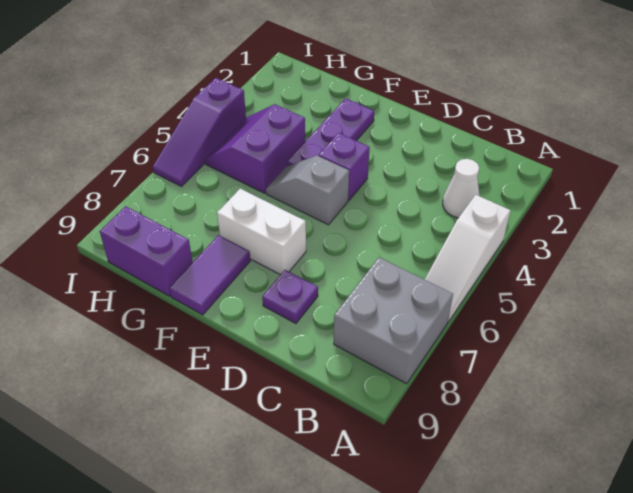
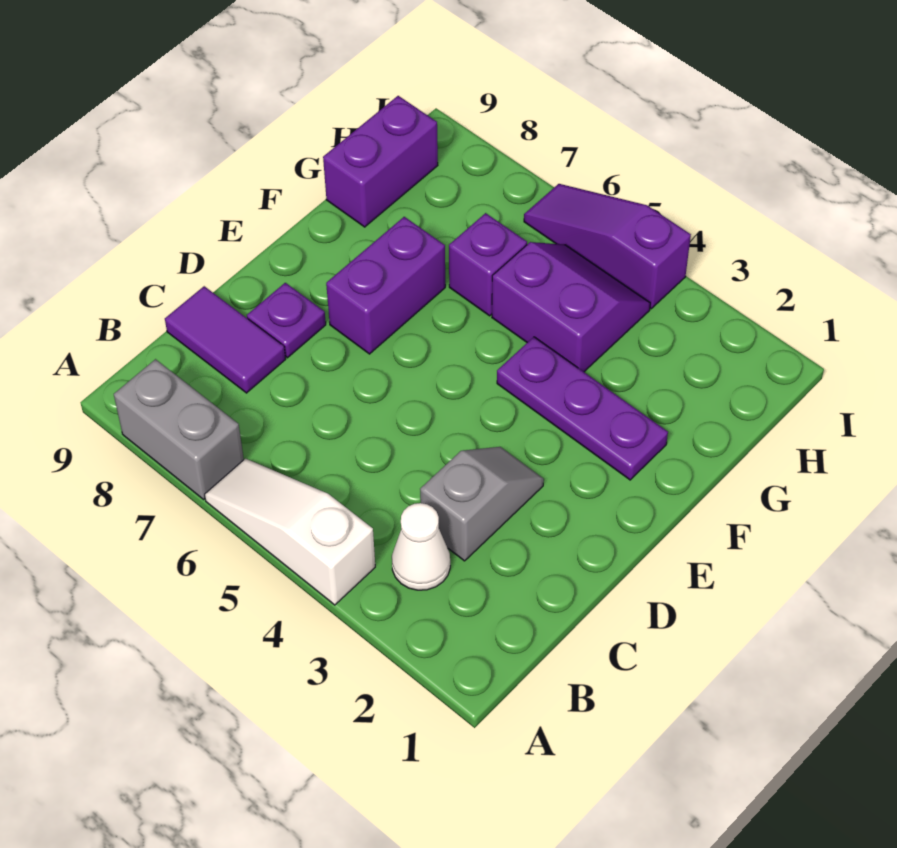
grey brick A7:B8 level 1 -> grey brick A7:A8 level 1
purple brick E4 level 1 -> purple brick G6 level 1
grey slope E5:F5 level 1 top E -> grey slope C3:D3 level 1 top C
white brick E7:F7 level 1 -> purple brick E7:F7 level 1
purple tile F8:F9 level 1 -> purple tile C8:C9 level 1

